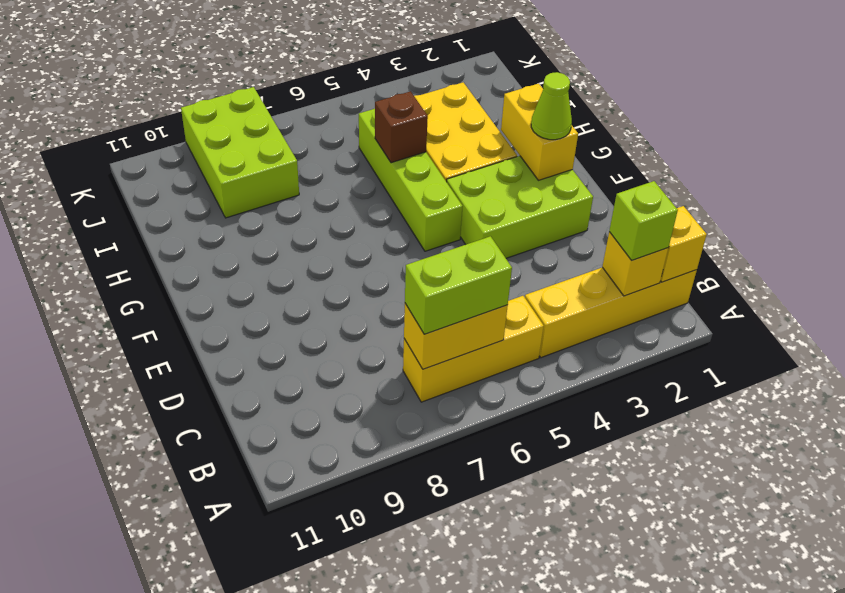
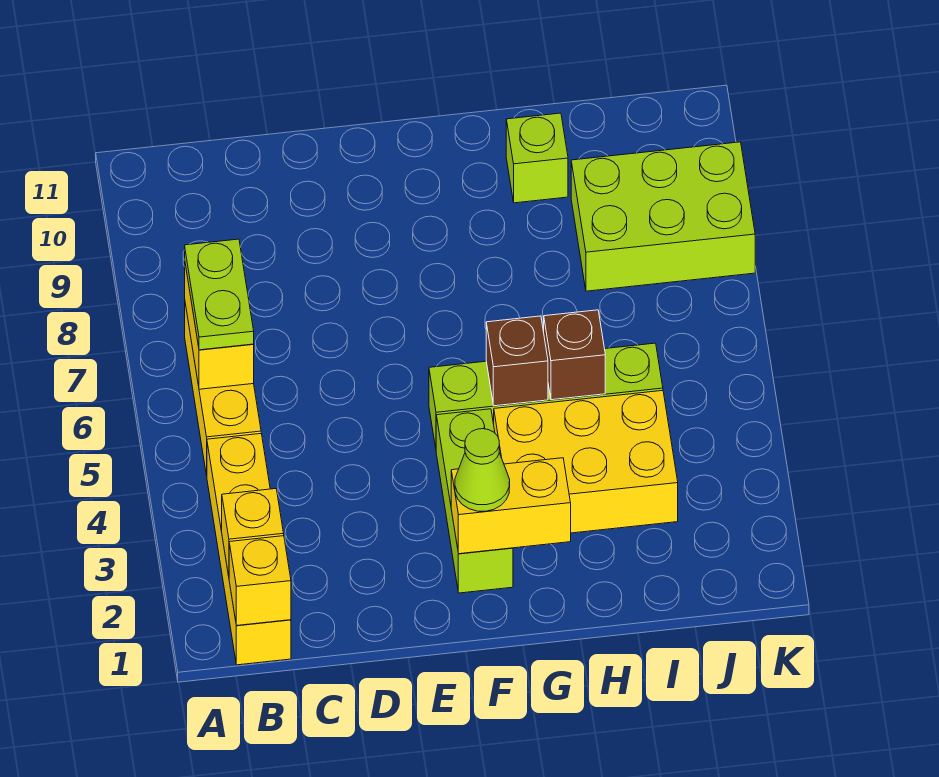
lime brick B2 level 3 -> lime brick H10 level 1
lime brick B6:B7 level 3 -> lime plate B6:B7 level 3
lime brick E2:F4 level 1 -> lime brick F2:F4 level 1
none -> brown brick G5 level 2

